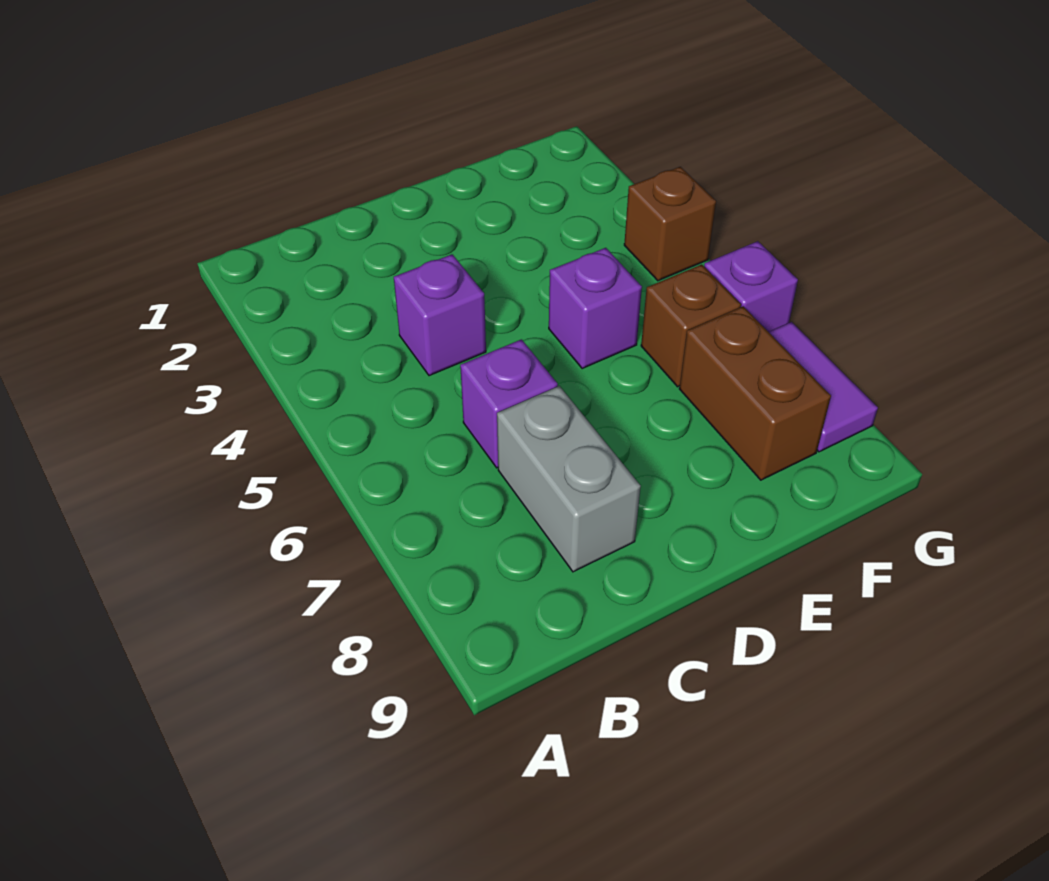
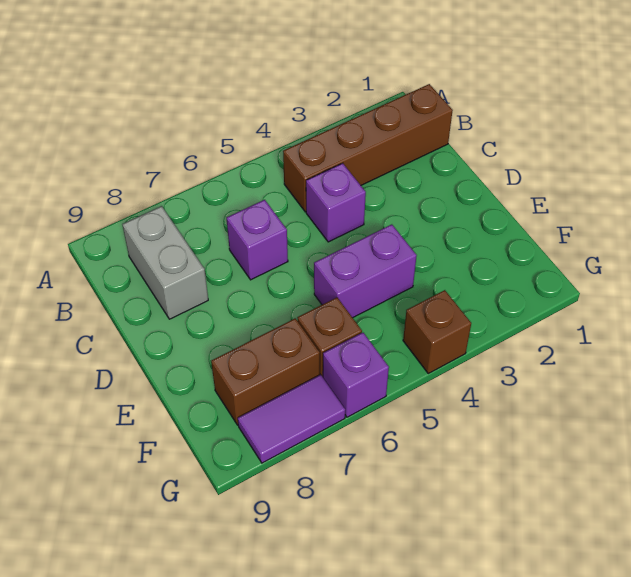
none -> brown brick B1:B4 level 1
grey brick C7:C8 level 1 -> grey brick B8:C8 level 1
purple brick E5 level 1 -> purple brick E4:E5 level 1

